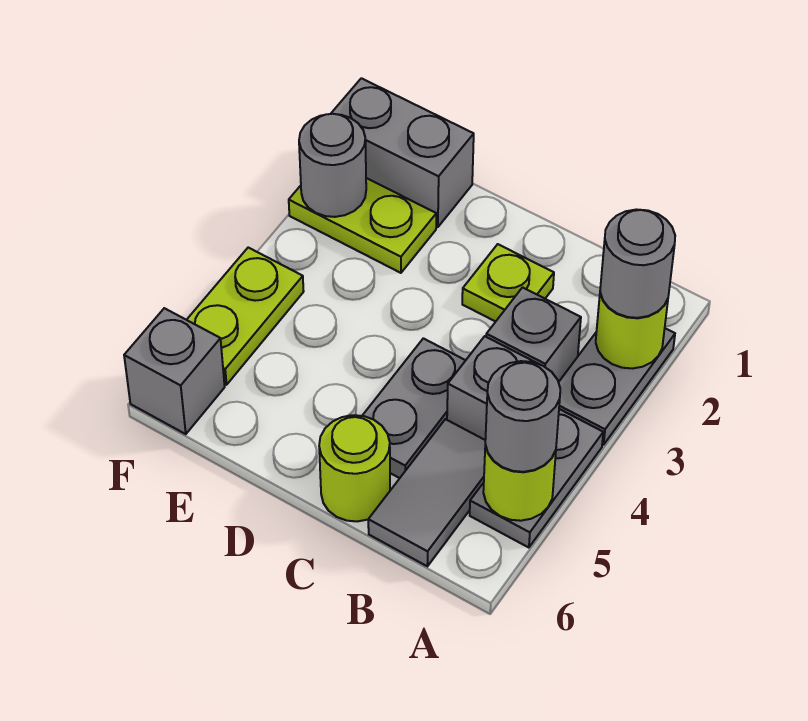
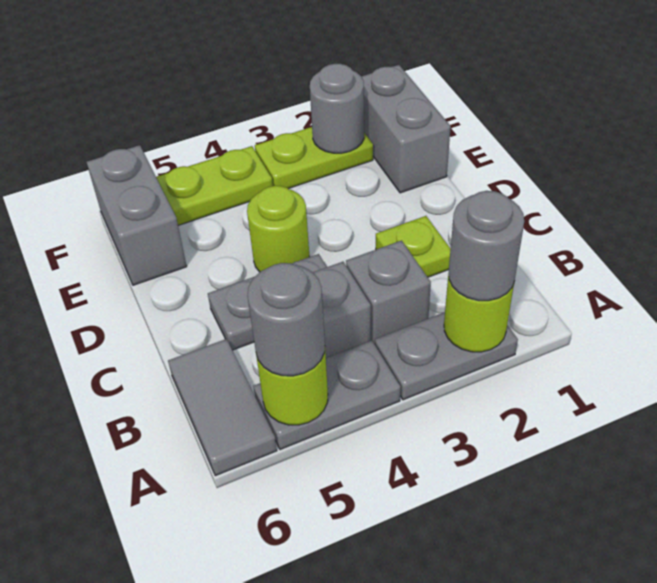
grey tile B5:B6 level 1 -> grey tile A6:B6 level 1
lime round brick C6 level 1 -> lime round brick D4 level 1
lime plate E2:F2 level 1 -> lime plate F2:F3 level 1
grey brick F6 level 1 -> grey brick E6:F6 level 1

